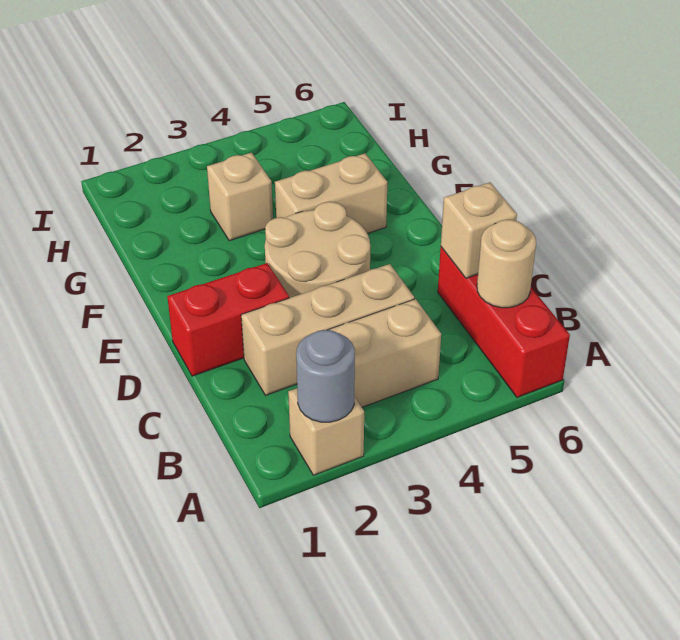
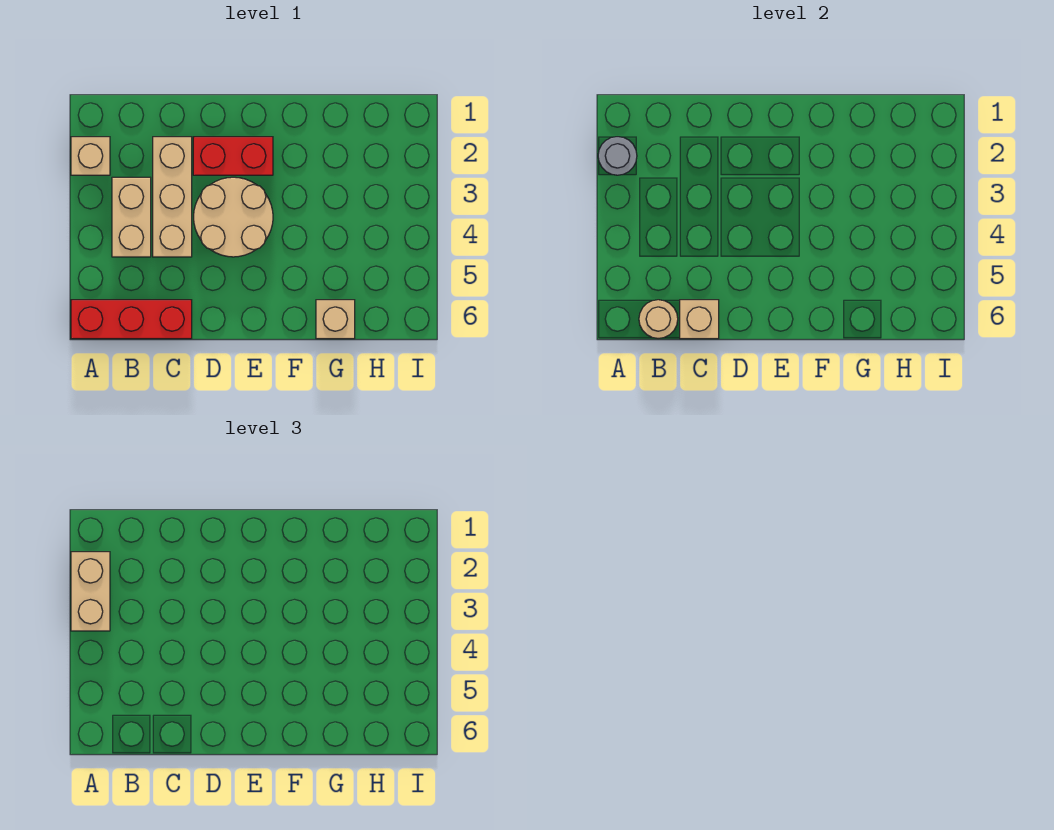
red brick D1:D2 level 1 -> red brick D2:E2 level 1
tan brick F4:F5 level 1 -> tan brick A2:A3 level 3
tan brick G3 level 1 -> tan brick G6 level 1

